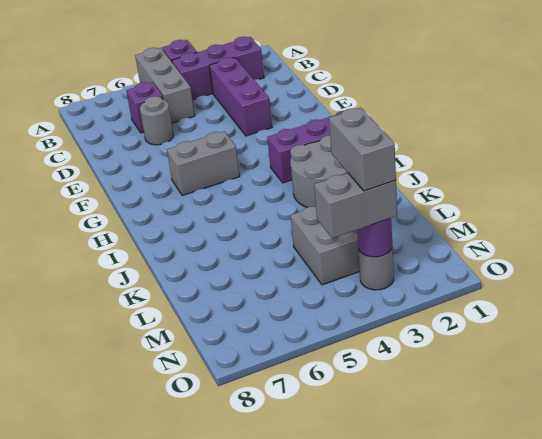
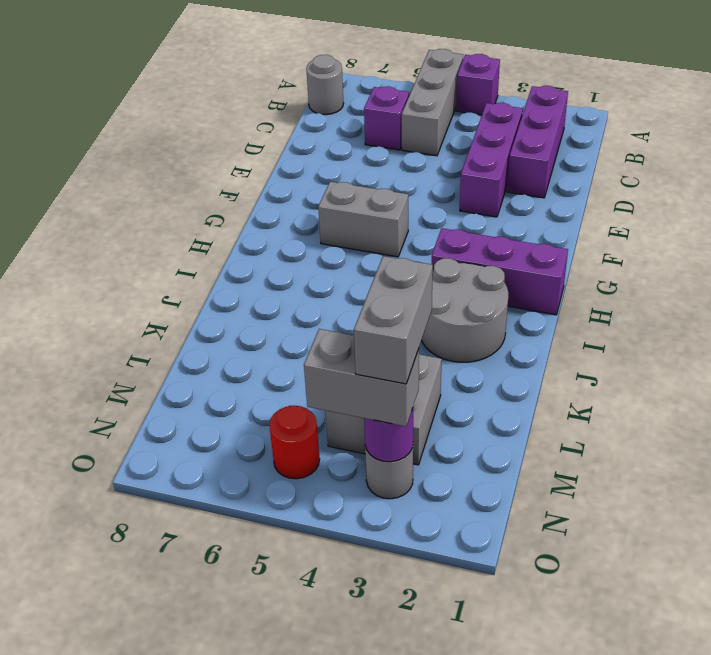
purple brick B2:B4 level 1 -> purple brick B2:D2 level 1
grey round brick D6 level 1 -> grey round brick B8 level 1
none -> red round brick N5 level 1

